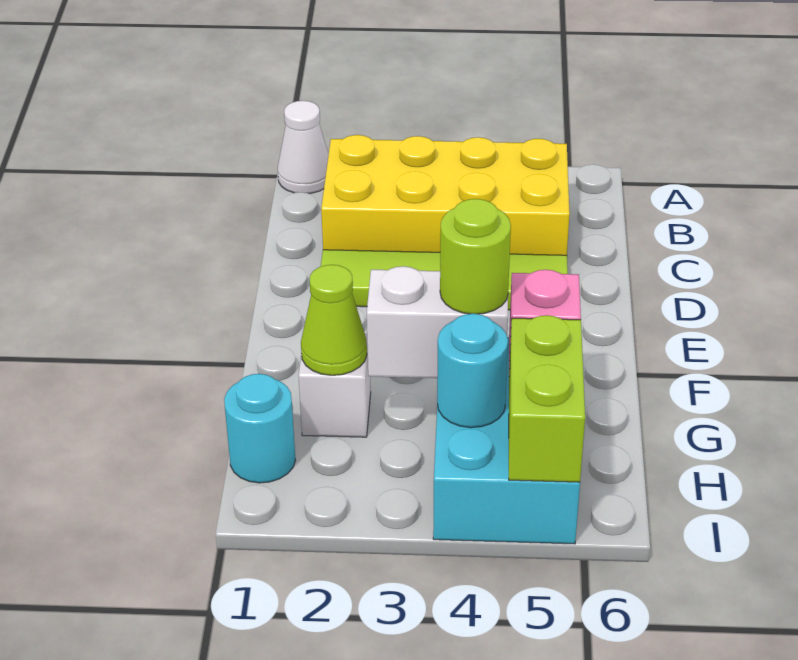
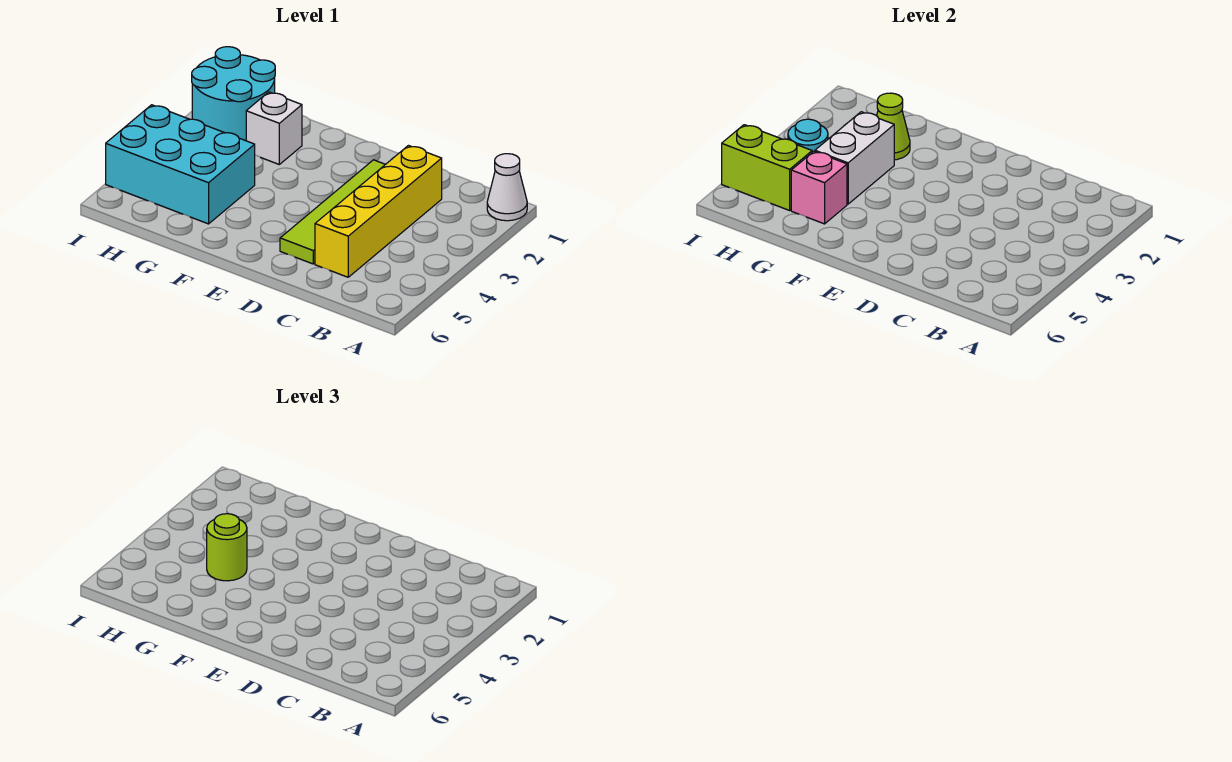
yellow brick B2:C5 level 1 -> yellow brick C2:C5 level 1
cyan round brick H1 level 1 -> cyan round brick H1:I2 level 1

